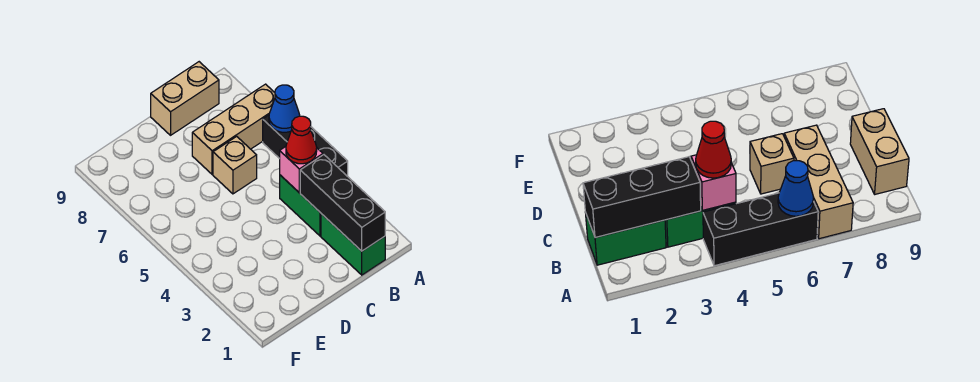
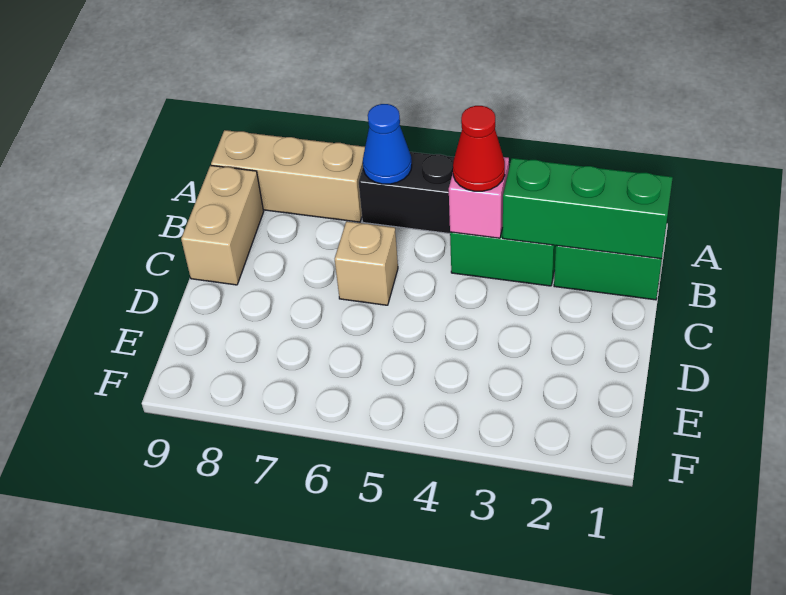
tan brick A7:C7 level 1 -> tan brick A7:A9 level 1
black brick B1:B3 level 2 -> green brick B1:B3 level 2

